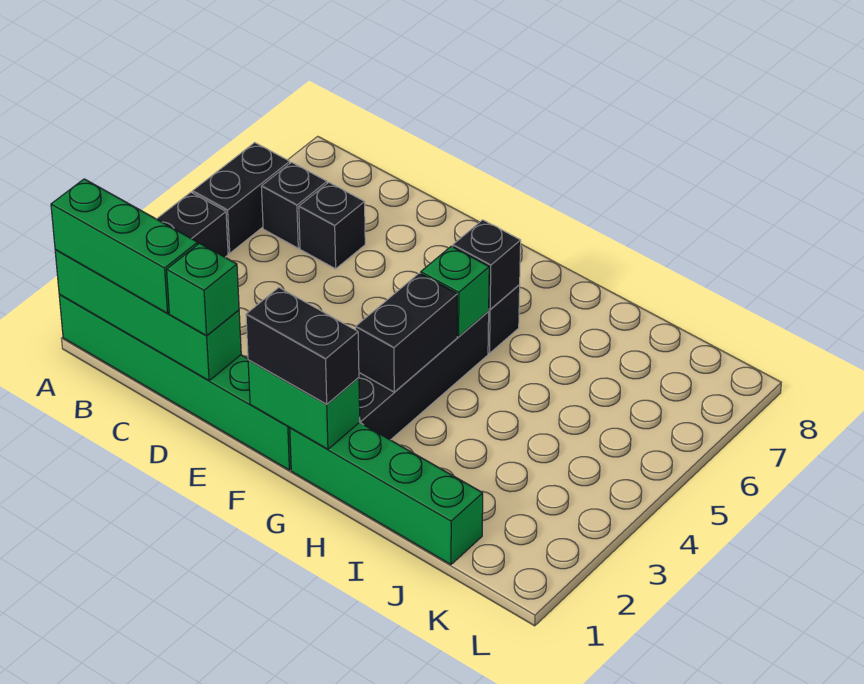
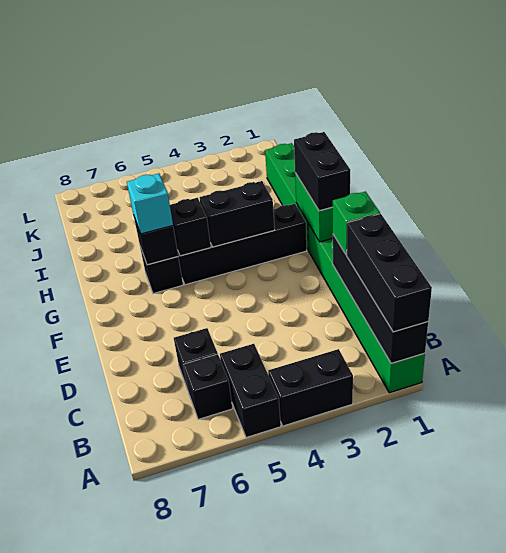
green brick A1:D1 level 2 -> black brick A1:D1 level 2
green brick A1:C1 level 3 -> black brick A1:C1 level 3
black brick A5:A6 level 1 -> black brick A5:B5 level 1
green brick G5 level 2 -> black brick G5 level 2
none -> cyan brick G6 level 3

